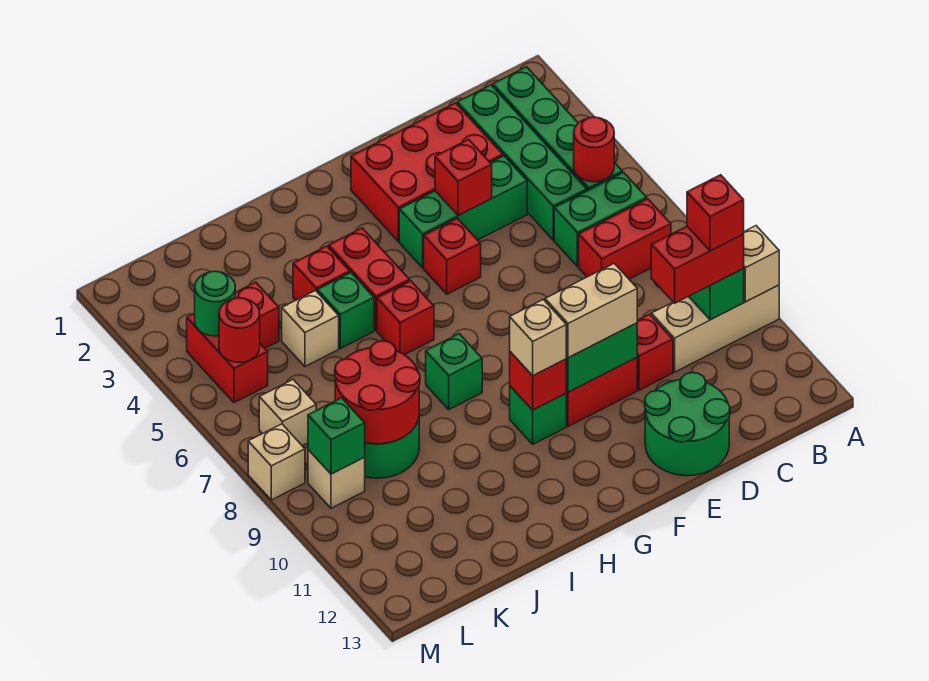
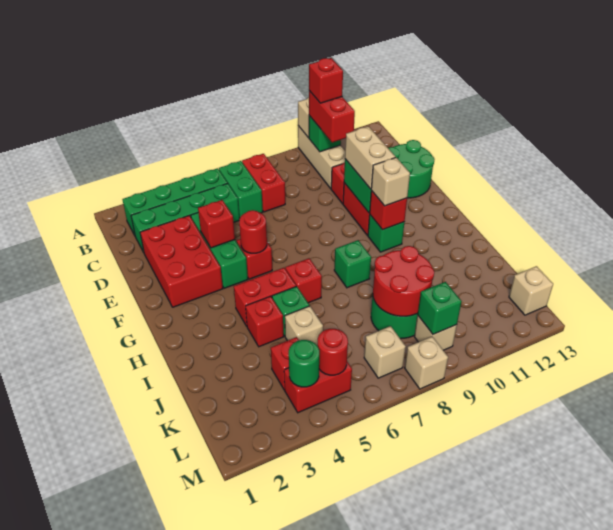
red round brick B5 level 2 -> red round brick F5 level 2
none -> tan brick L13 level 1

